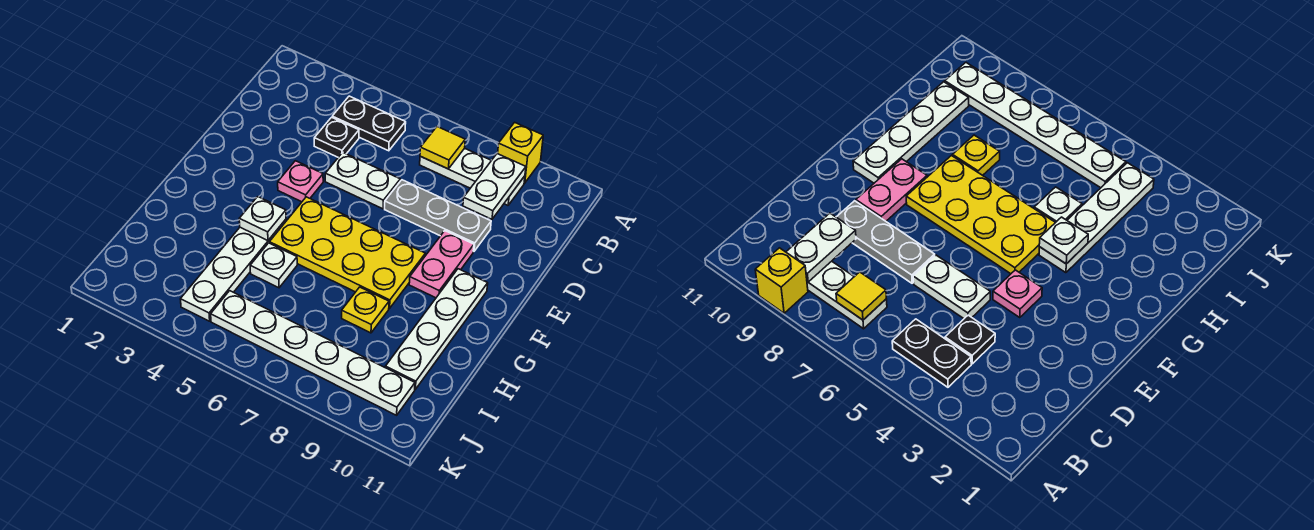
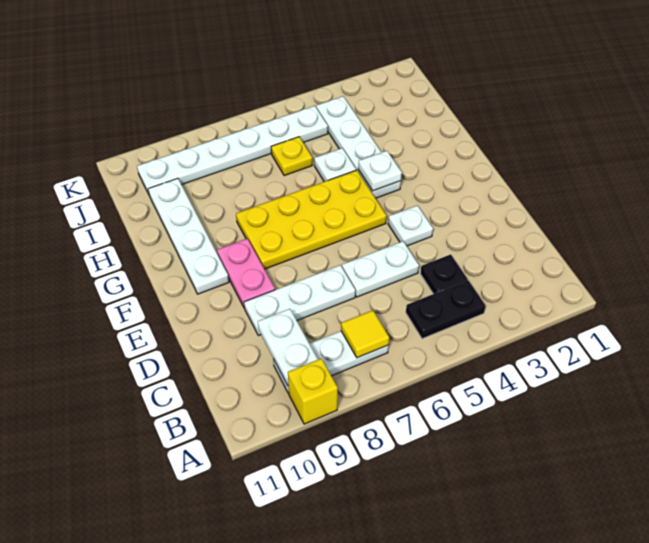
grey plate D7:D9 level 1 -> white plate D7:D9 level 1
pink plate E4 level 1 -> white plate E4 level 1
yellow plate H8 level 1 -> yellow plate I6 level 1

